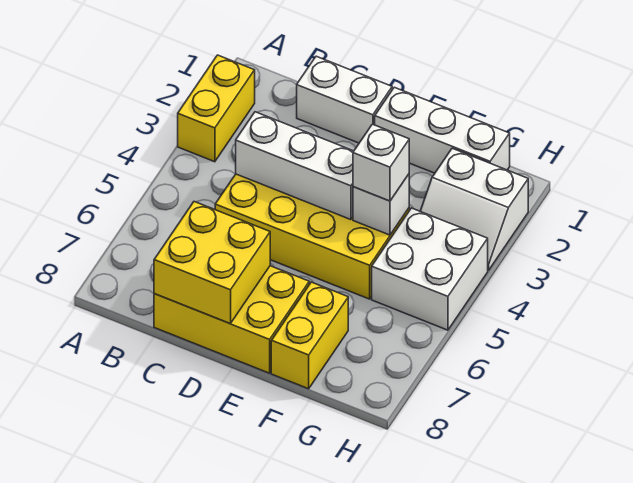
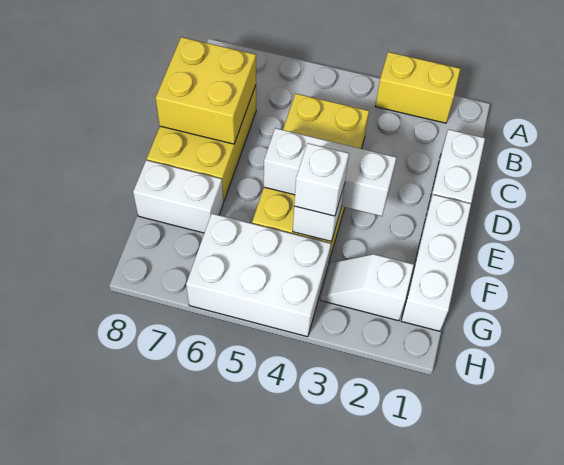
white brick C4:E4 level 2 -> white brick E3:E5 level 2
yellow brick F7:F8 level 1 -> white brick F7:F8 level 1
white slope G2:H3 level 1 top 2 -> white slope G2:G3 level 1 top 2
white brick G4:H5 level 1 -> white brick G4:H6 level 1

